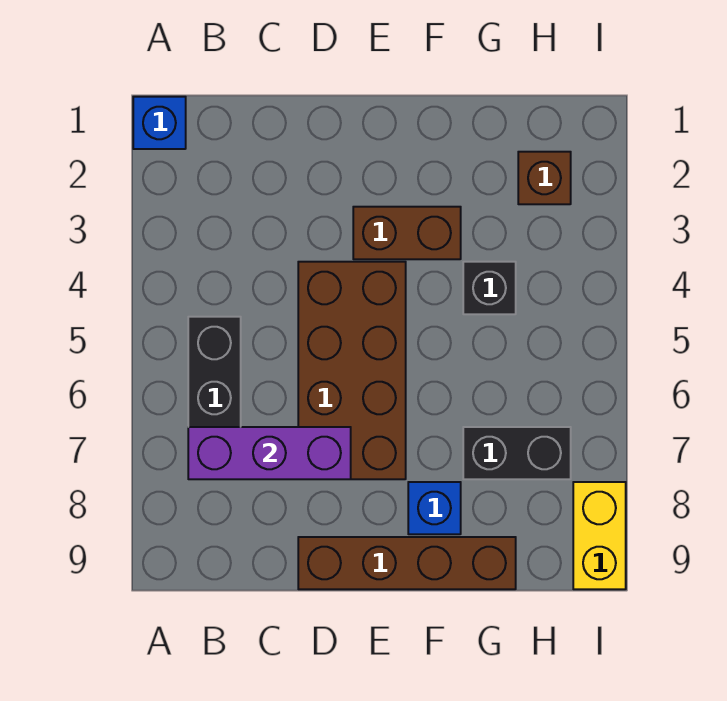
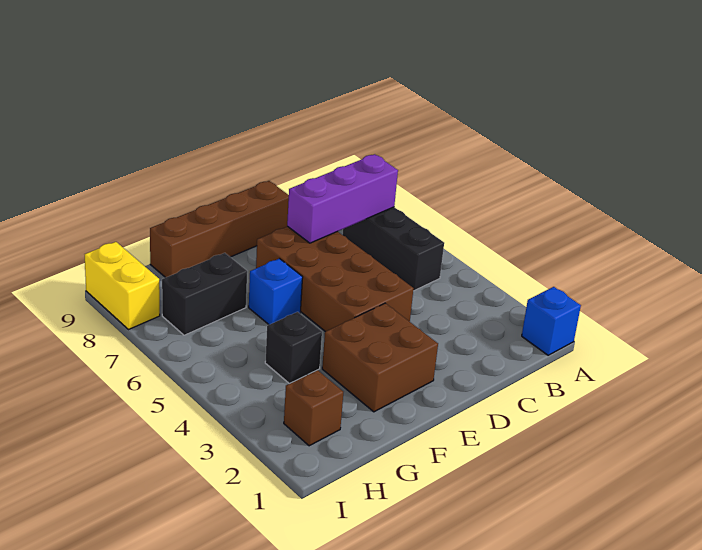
brown brick E3:F3 level 1 -> brown brick E2:F3 level 1
blue brick F8 level 1 -> blue brick F6 level 1

